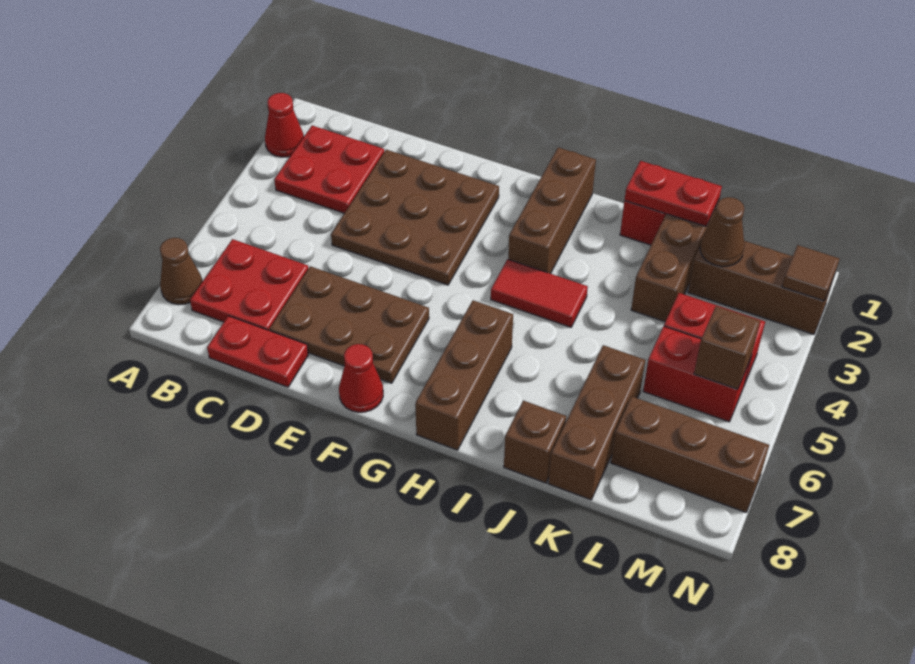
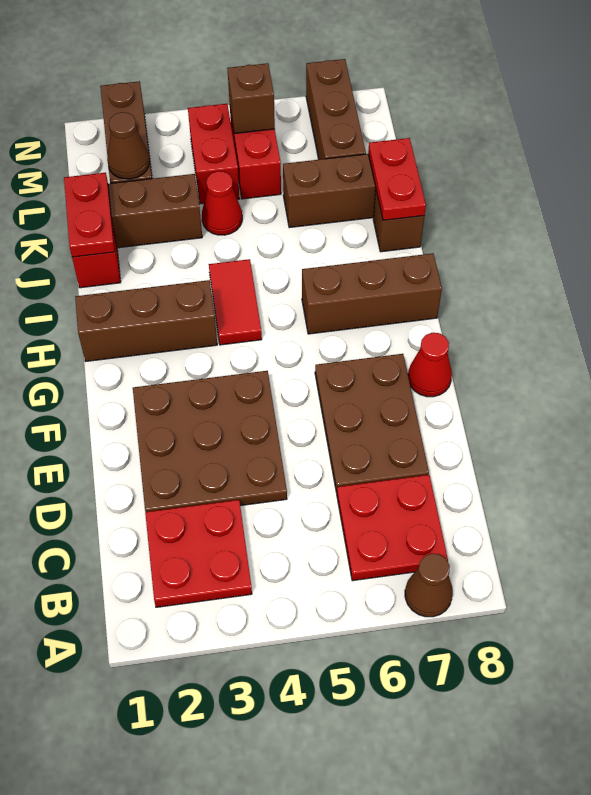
red cone A2 level 1 -> red cone K4 level 1
red plate C8:D8 level 1 -> red plate J8:K8 level 2
brown tile N2 level 2 -> none

